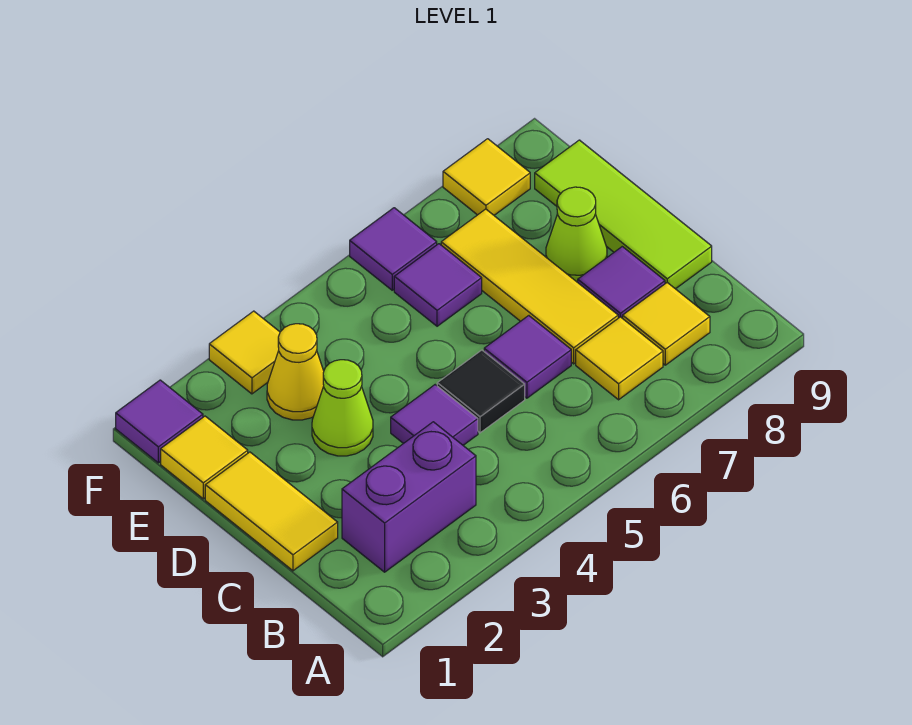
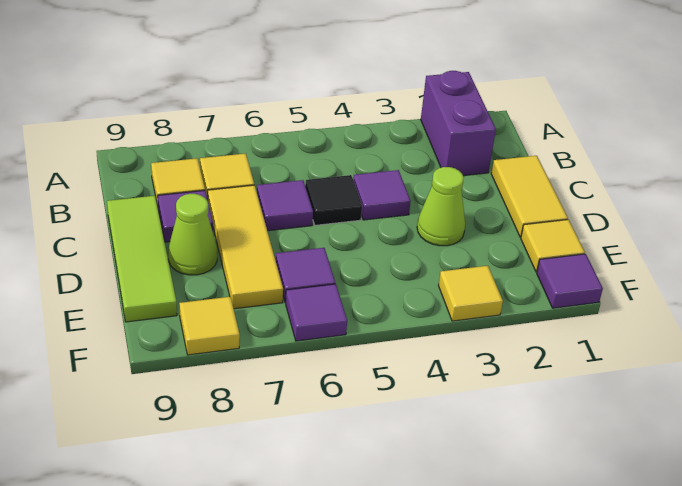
purple brick B2:B3 level 1 -> purple brick A2:B2 level 1
yellow cone E3 level 1 -> none

